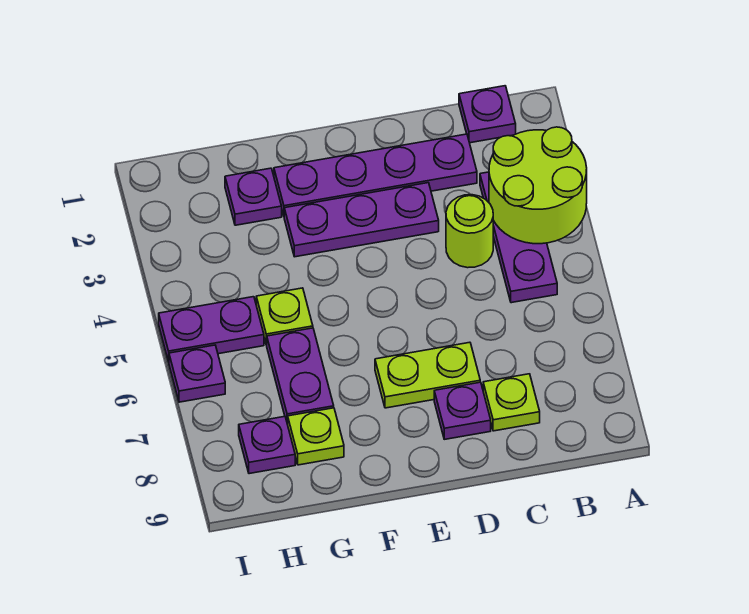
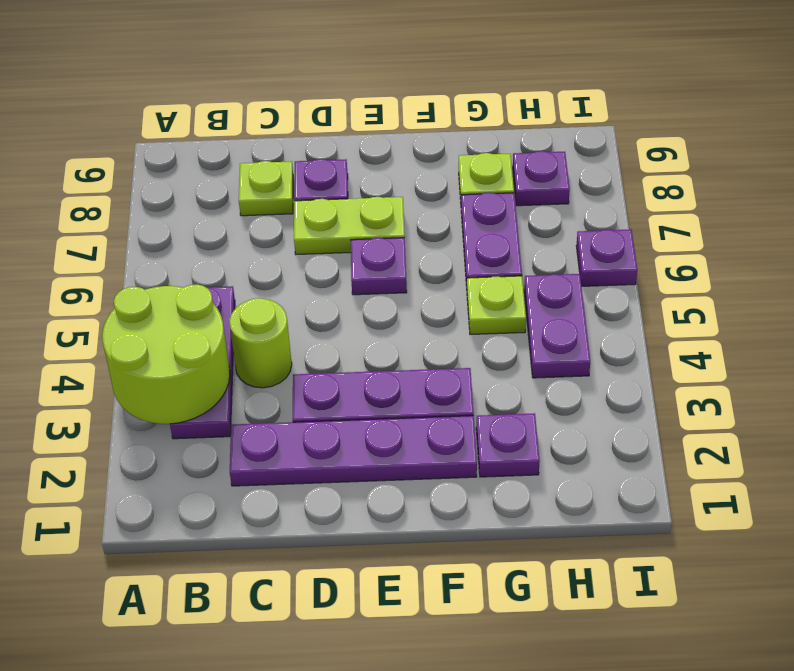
purple plate B1 level 1 -> purple plate E6 level 1
purple plate H5:I5 level 1 -> purple plate H4:H5 level 1

